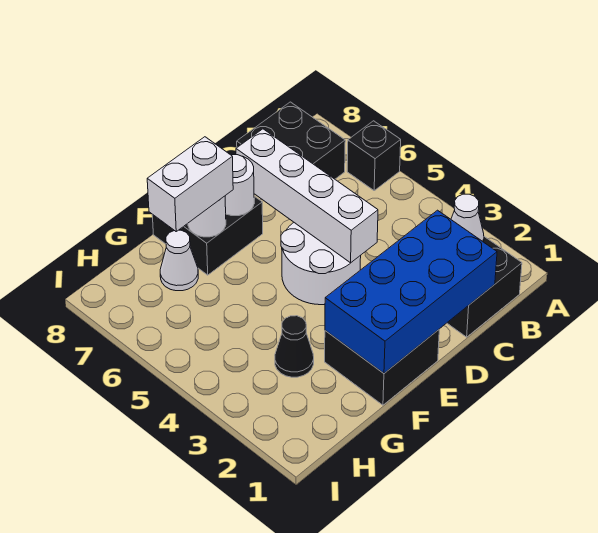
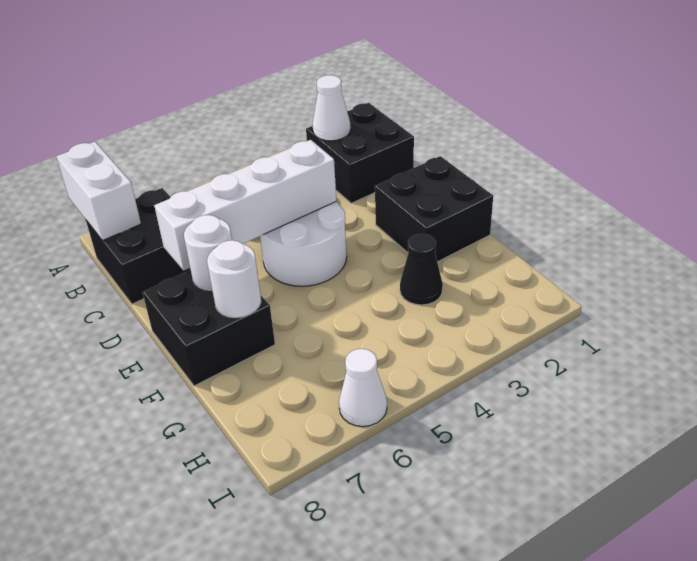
black brick A6 level 1 -> none
blue brick C1:F2 level 2 -> none
white brick F7:G7 level 3 -> white brick A8:B8 level 2
white cone G7 level 1 -> white cone I6 level 1

